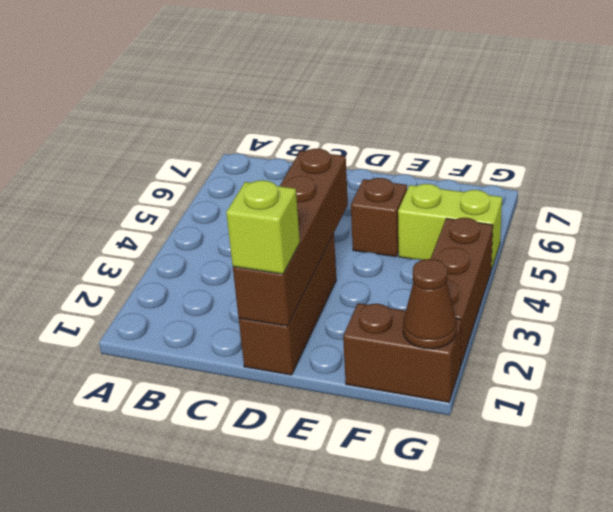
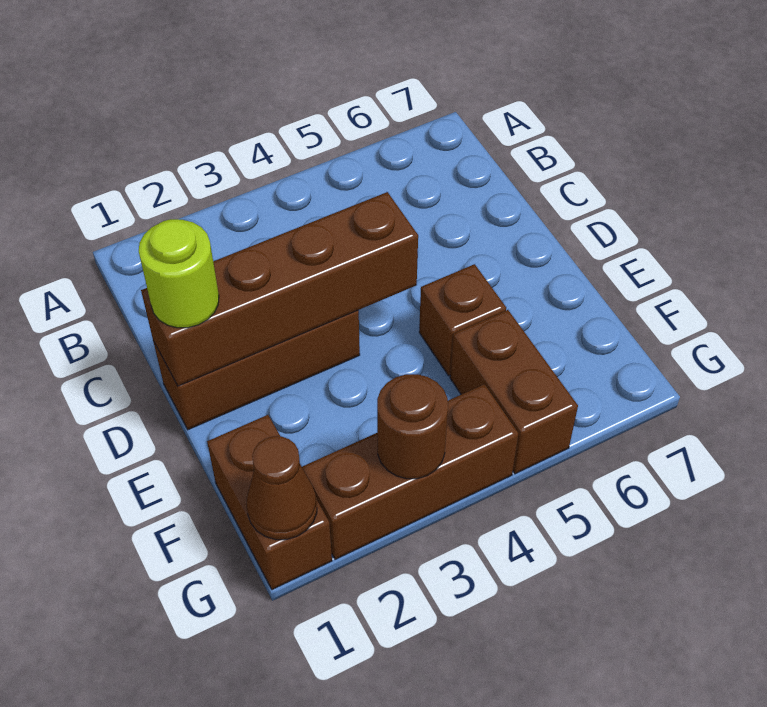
lime brick D1 level 3 -> lime round brick D1 level 3
lime brick F5:G5 level 1 -> brown brick F5:G5 level 1
none -> brown round brick G3 level 2

